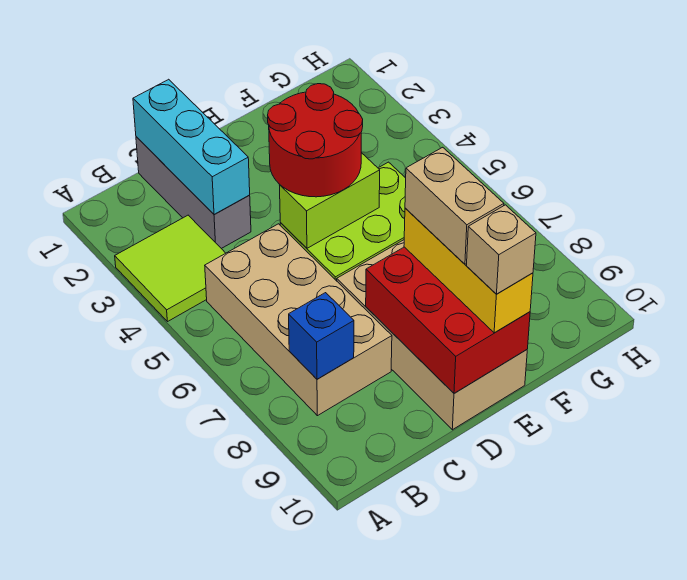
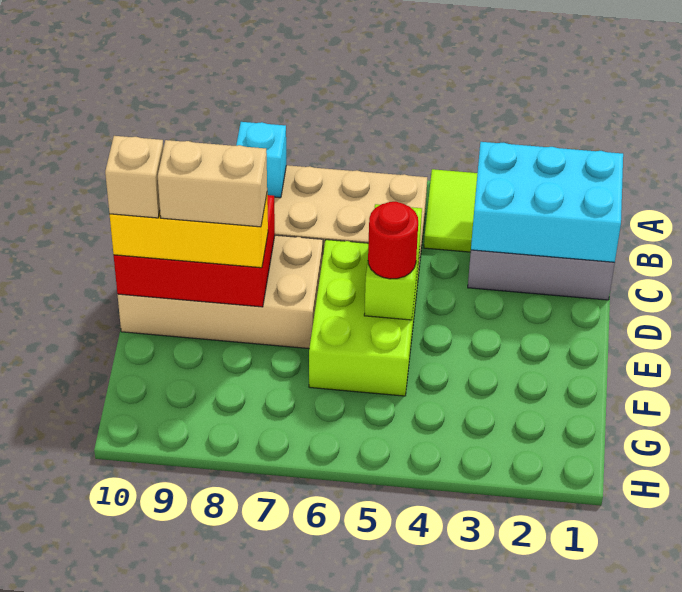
blue brick B8 level 2 -> cyan brick B8 level 2
cyan brick C1:C3 level 2 -> cyan brick B1:C3 level 2
red round brick D4:E5 level 3 -> red round brick E5 level 3

